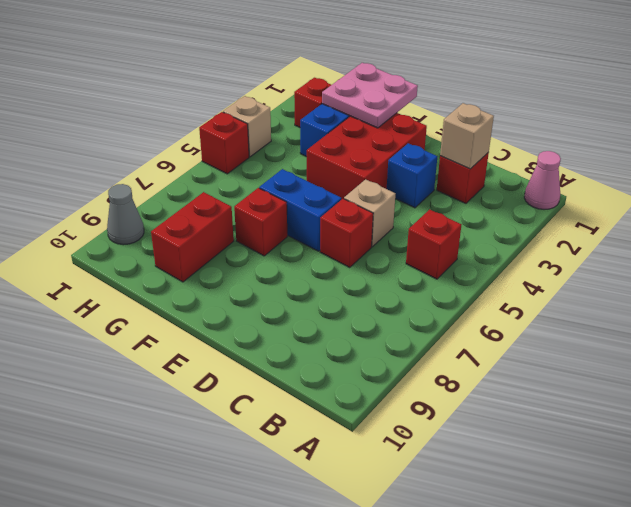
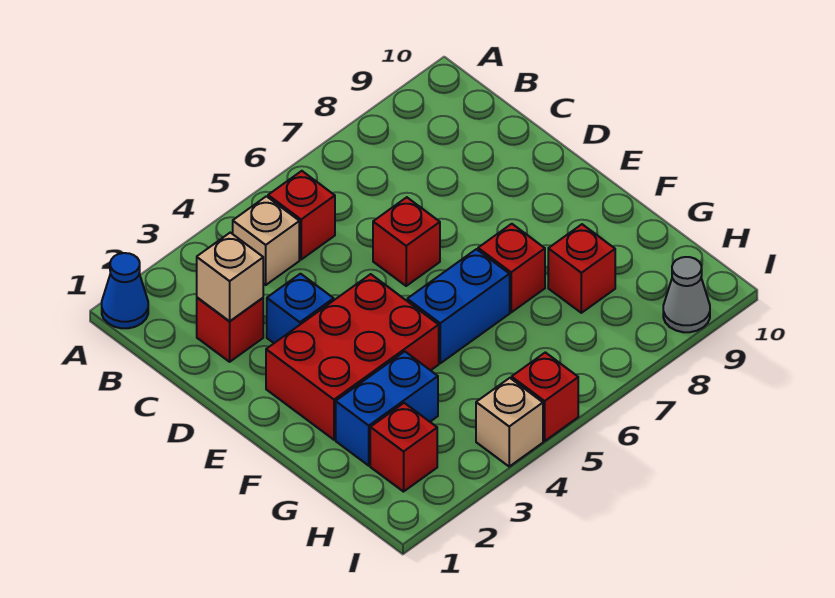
pink cone A1 level 1 -> blue cone A1 level 1
tan brick D5 level 1 -> tan brick B4 level 1
blue brick E6:F6 level 1 -> blue brick F5:F6 level 1
pink plate F1:G2 level 2 -> none
red brick G8:G9 level 1 -> red brick G8 level 1

